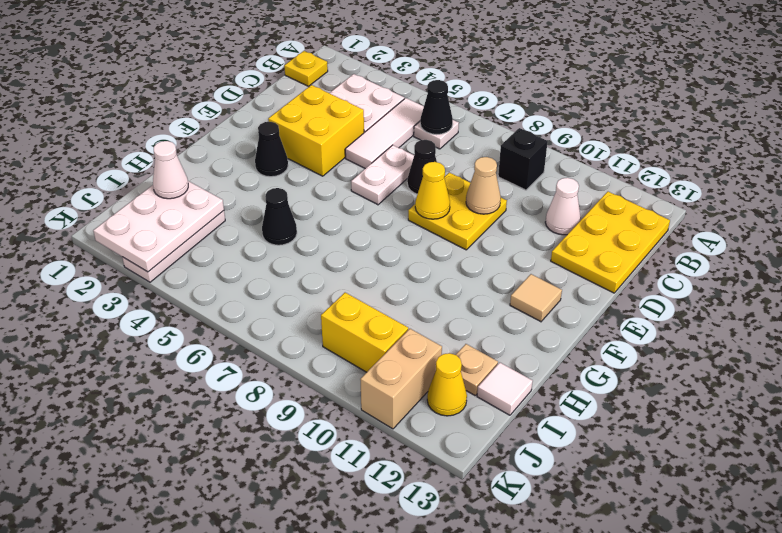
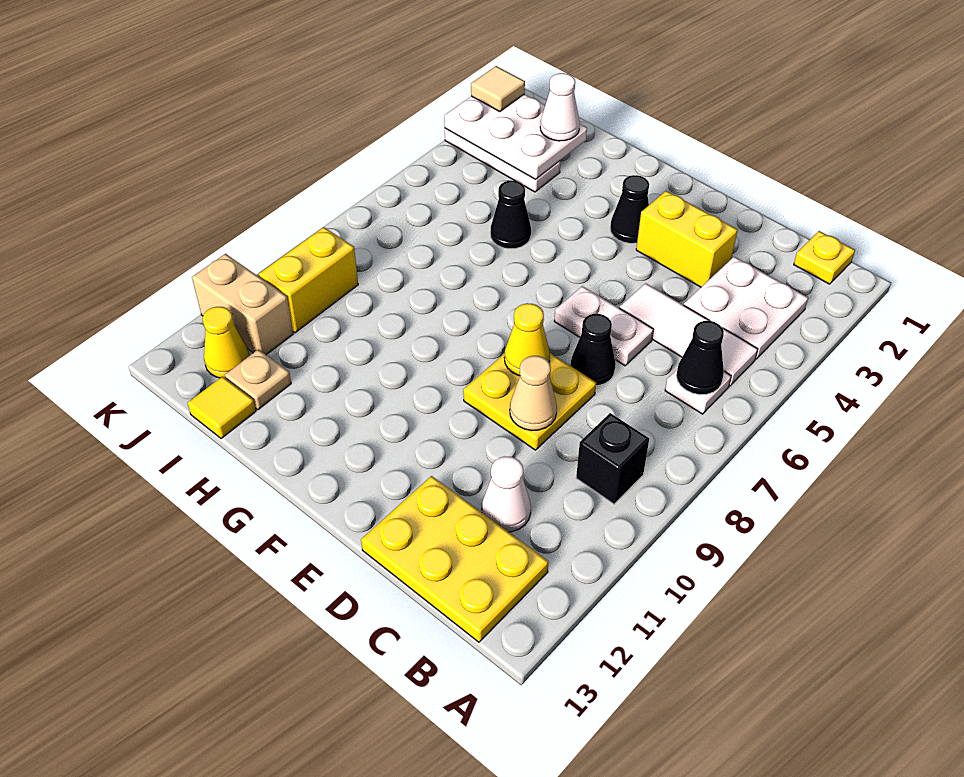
yellow brick D3:E4 level 1 -> yellow brick D3:E3 level 1
tan tile F12 level 1 -> tan tile K2 level 3
white tile I13 level 1 -> yellow tile I13 level 1

